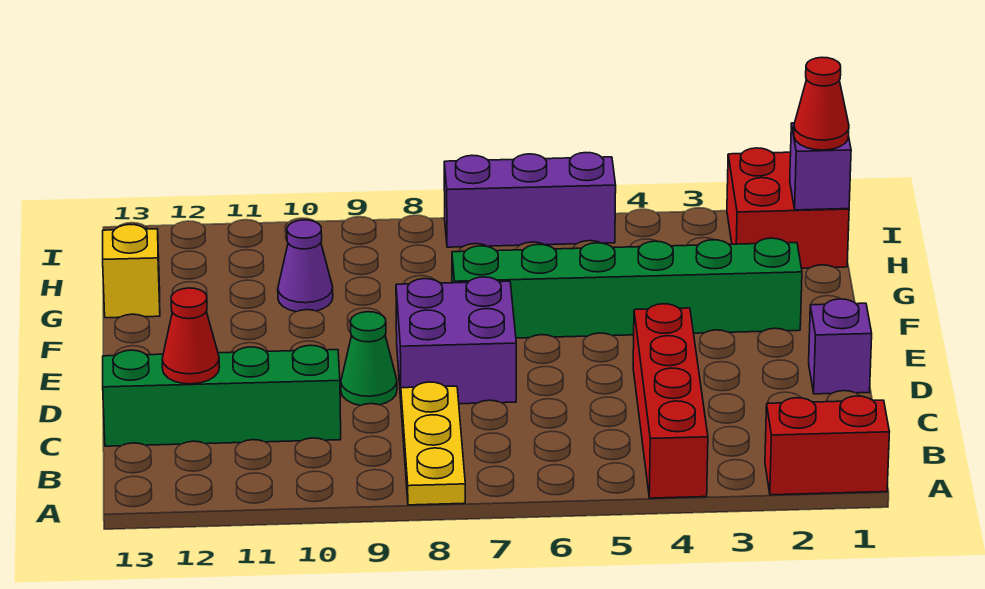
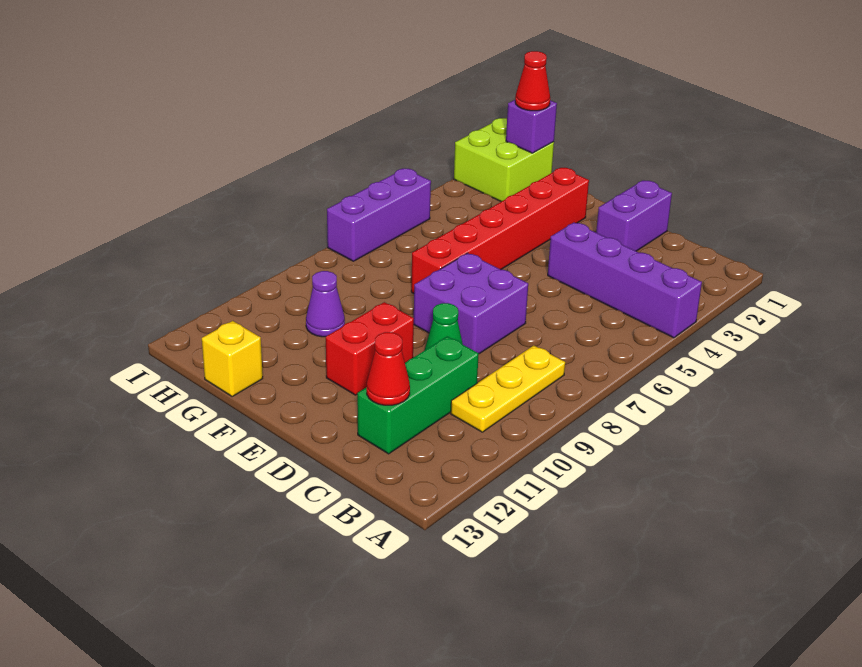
red brick A1:A2 level 1 -> red brick E10:E11 level 1
red brick A4:D4 level 1 -> purple brick A4:D4 level 1
yellow plate A8:C8 level 1 -> yellow plate B8:B10 level 1
green brick C10:C13 level 1 -> green brick C10:C12 level 1
purple brick D1 level 1 -> purple brick D1:D2 level 1
green brick F2:F7 level 1 -> red brick F2:F7 level 1
red brick H1:I2 level 1 -> lime brick H1:I2 level 1

